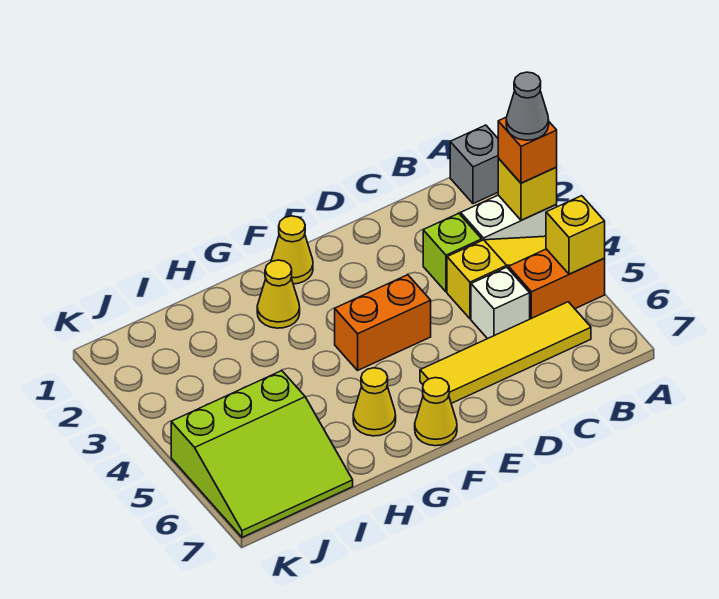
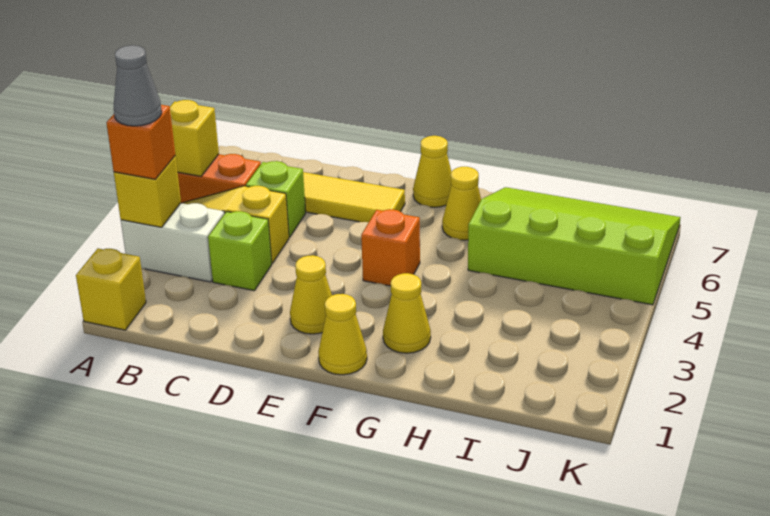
grey brick A1 level 1 -> yellow brick A1 level 1
white brick C5 level 1 -> lime brick C5 level 1
none -> yellow cone E2 level 1
orange brick E4:F4 level 1 -> orange brick F4 level 1
lime slope I5:K7 level 1 top 5 -> lime slope H5:K7 level 1 top 5

